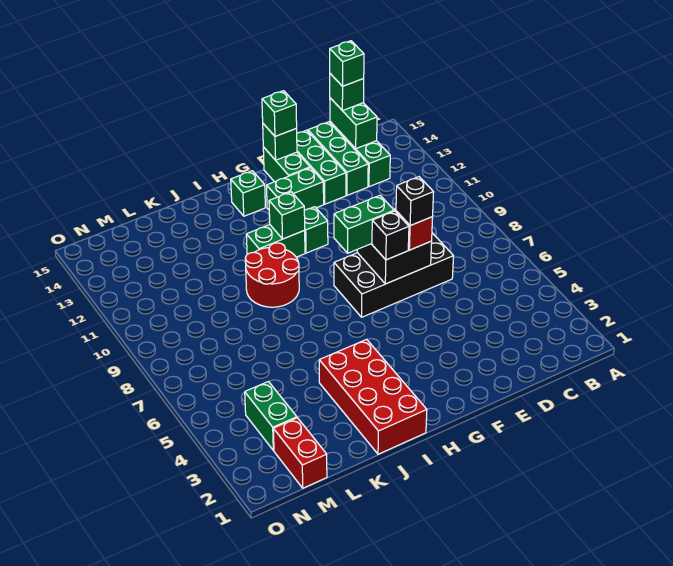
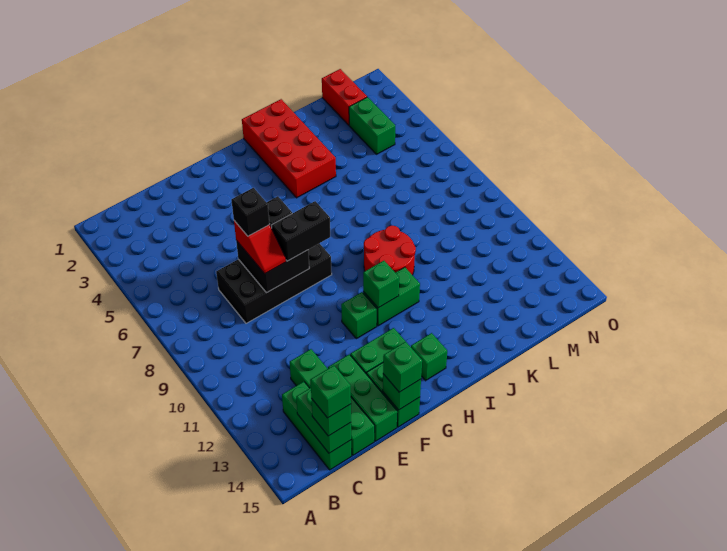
green brick D13:D15 level 1 -> green brick D12:D15 level 1
green brick F8:G8 level 3 -> black brick F8:G8 level 3

